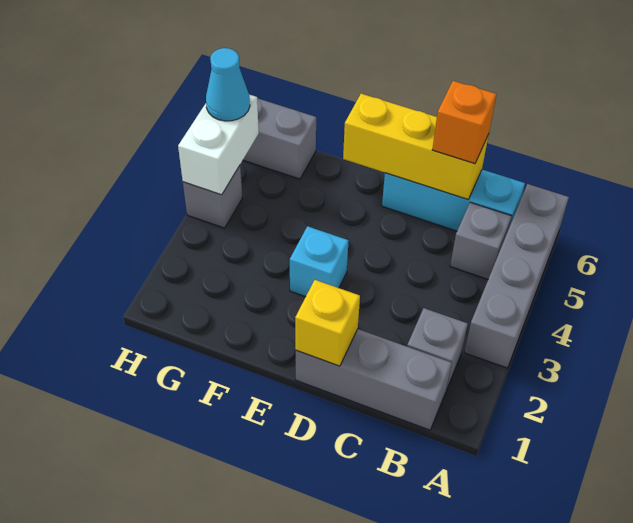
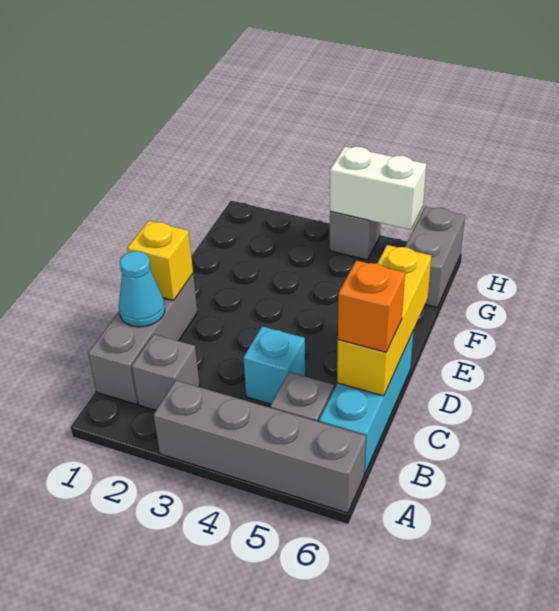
cyan brick E3 level 1 -> cyan brick C4 level 1
cyan cone H5 level 3 -> cyan cone C1 level 2

